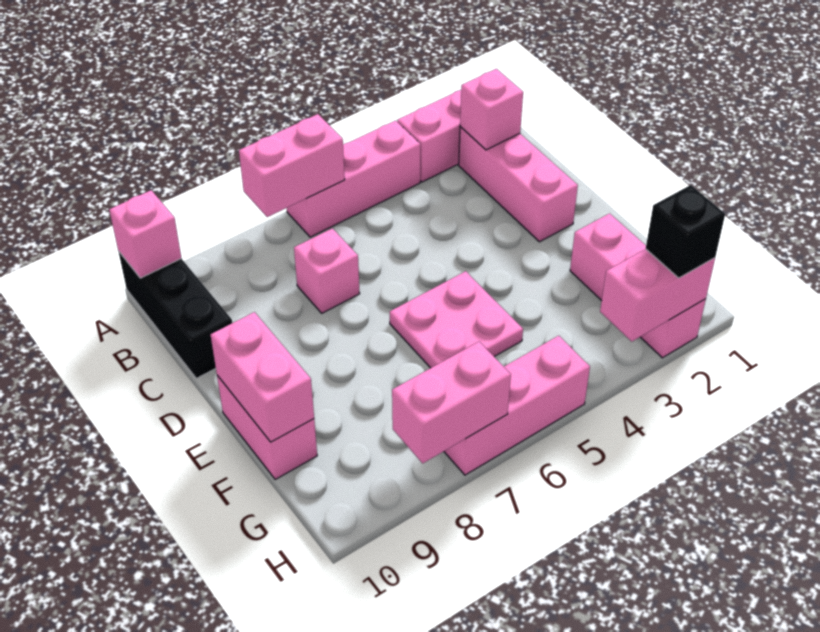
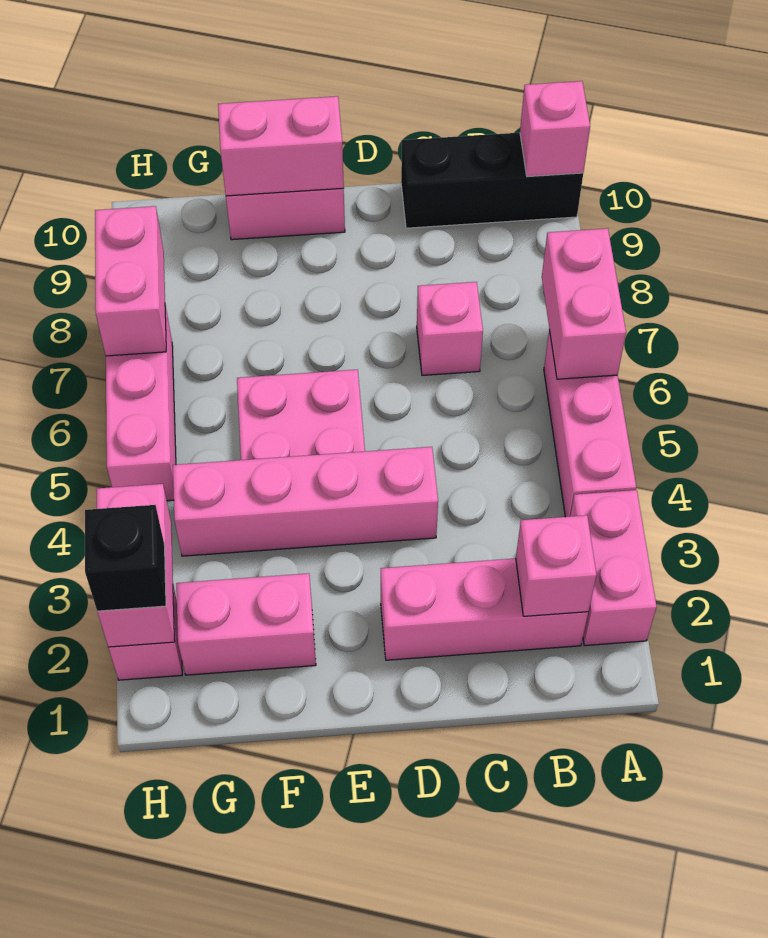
none -> pink brick D4:G4 level 1

